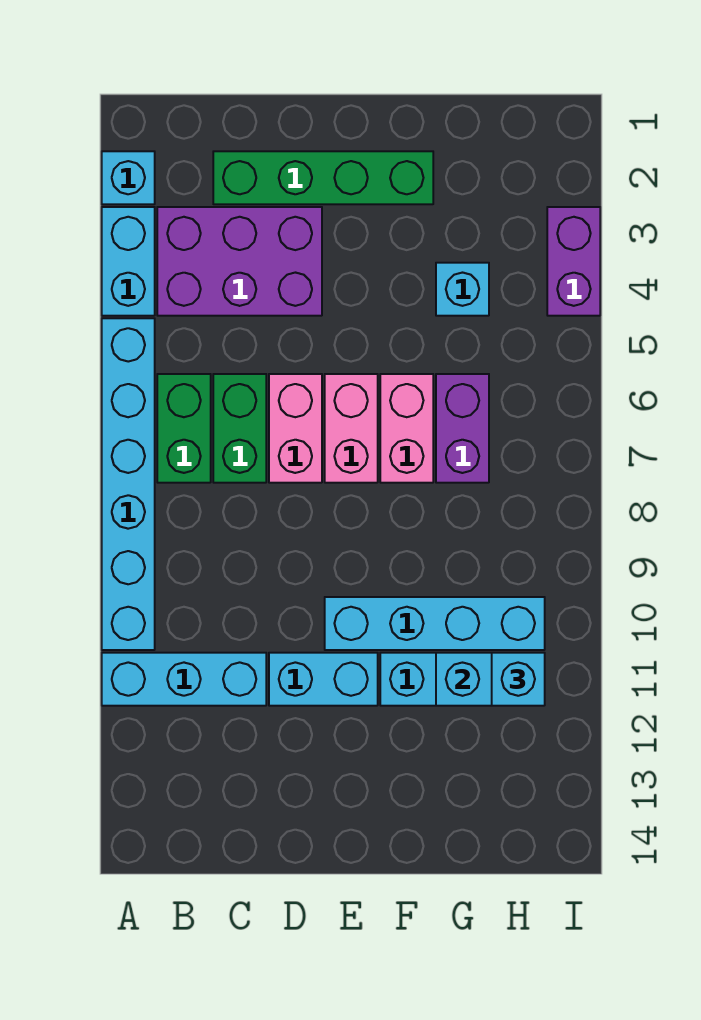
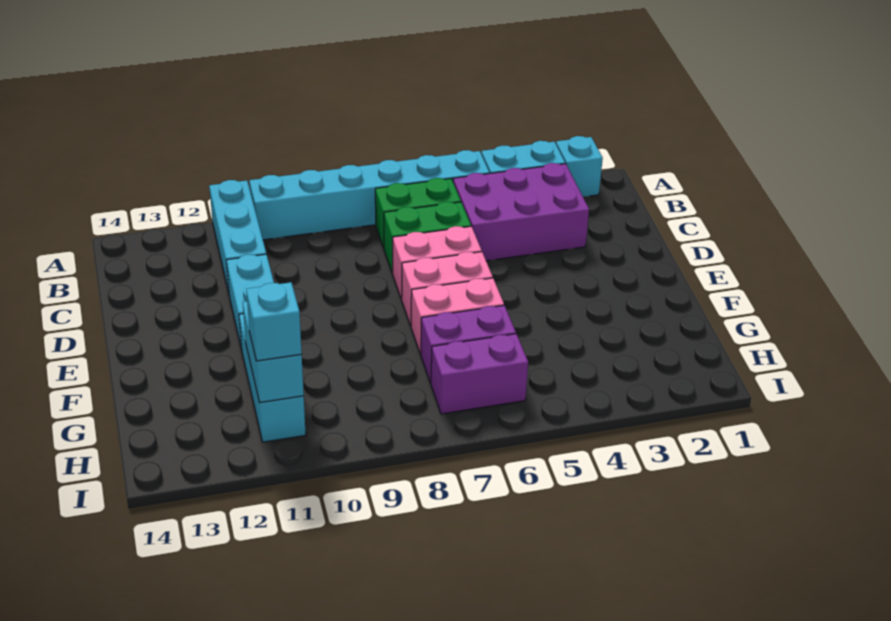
purple brick B3:D4 level 1 -> purple brick B3:C5 level 1
green brick C2:F2 level 1 -> none
cyan brick E10:H10 level 1 -> none
cyan brick G4 level 1 -> none
purple brick I3:I4 level 1 -> purple brick H6:H7 level 1

